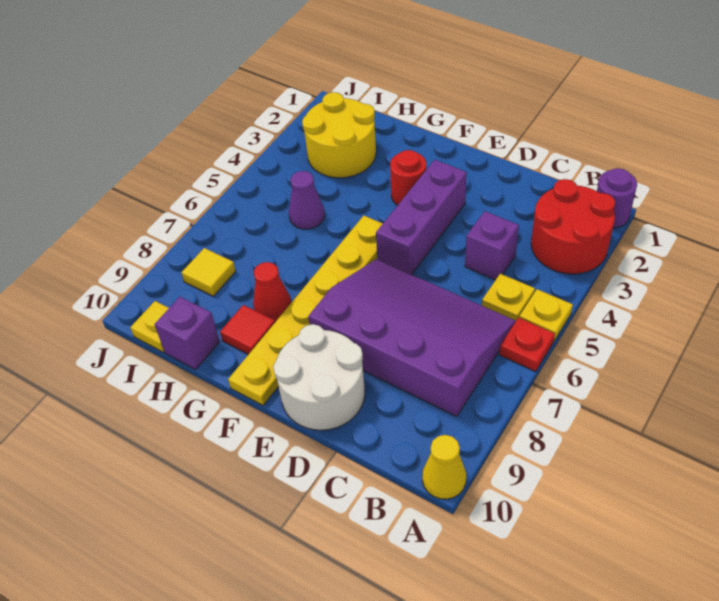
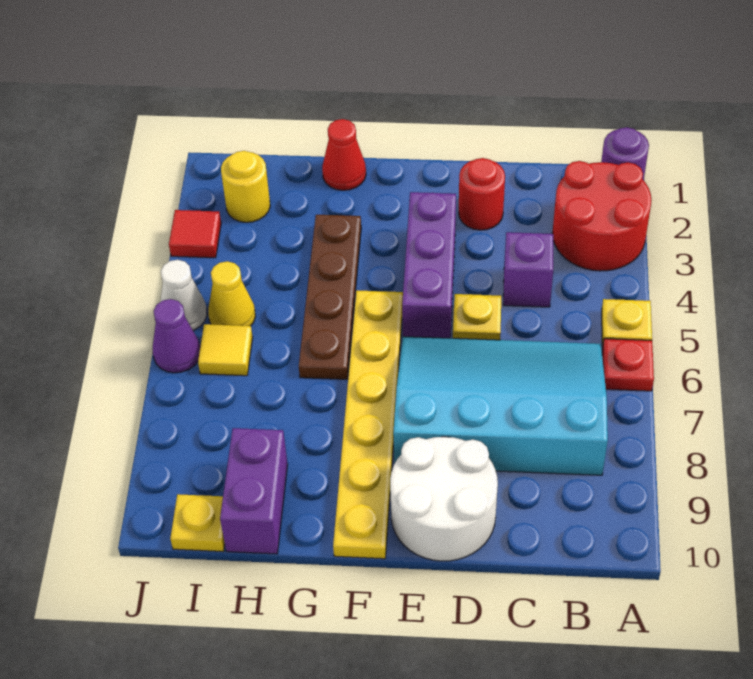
yellow cone A10 level 1 -> yellow cone I5 level 1
yellow plate B5 level 1 -> yellow plate D5 level 1
purple slope B6:E8 level 1 top 8 -> cyan slope B6:E8 level 1 top 8
red round brick F3 level 1 -> red round brick D2 level 1
none -> brown plate G3:G6 level 1
red cone G8 level 1 -> red cone G1 level 1
red tile G9 level 1 -> red tile J3 level 1
yellow round brick H2:I3 level 1 -> yellow round brick I2 level 1
purple cone H5 level 1 -> purple cone J6 level 1
purple brick H10 level 1 -> purple brick H9:H10 level 1
yellow tile I8 level 1 -> yellow tile I6 level 1
none -> white cone J5 level 1

